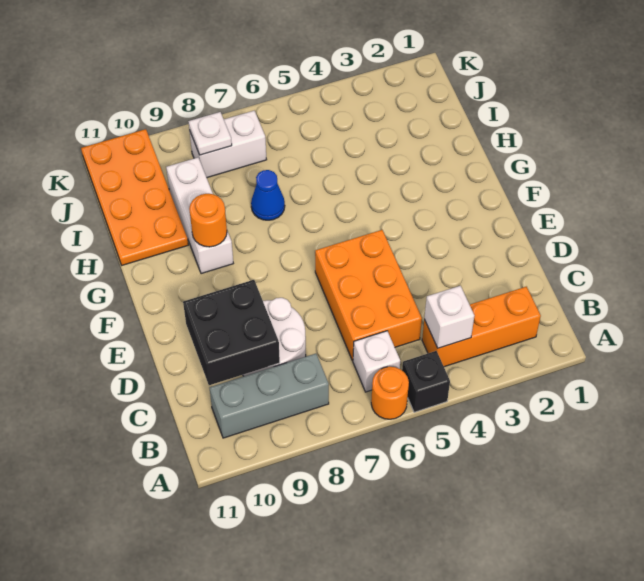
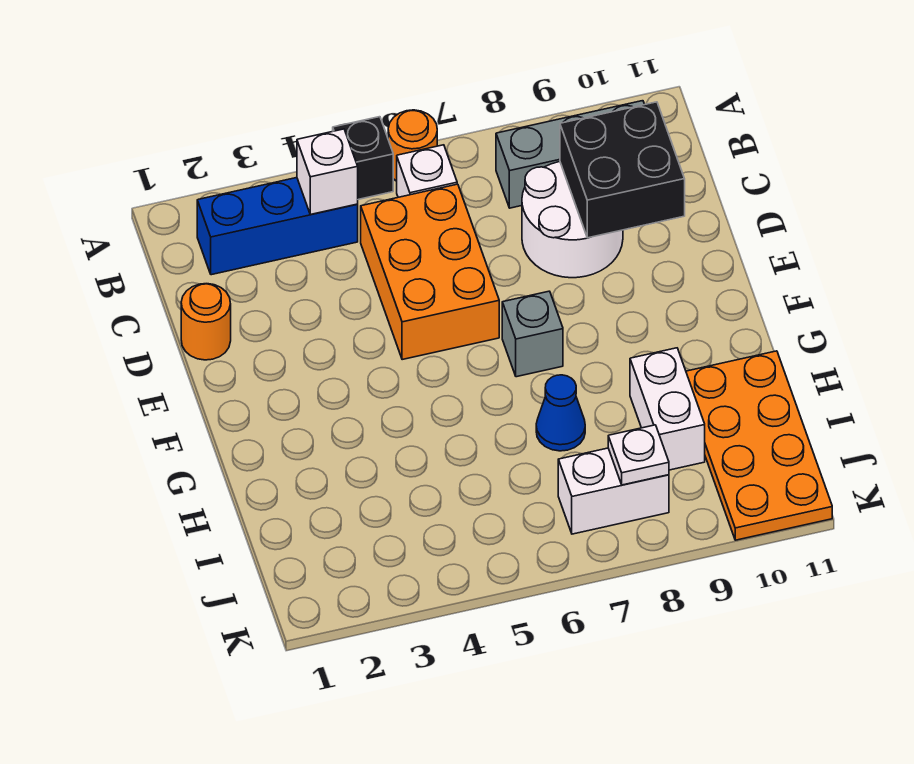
orange brick B2:B4 level 1 -> blue brick B2:B4 level 1
none -> grey brick F7 level 1
white brick G9:I9 level 1 -> white brick H9:I9 level 1
orange round brick G9 level 2 -> orange round brick D1 level 1

